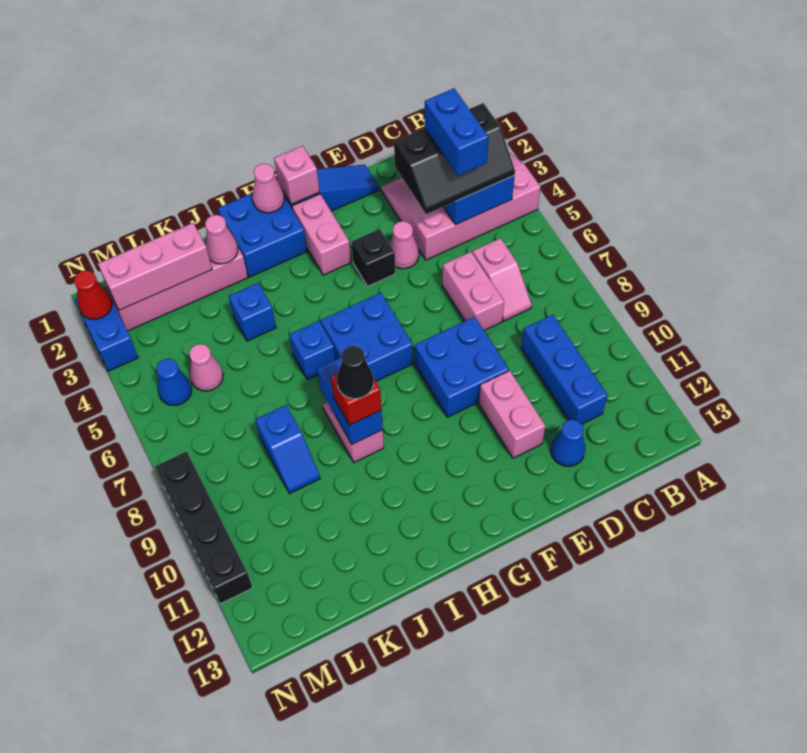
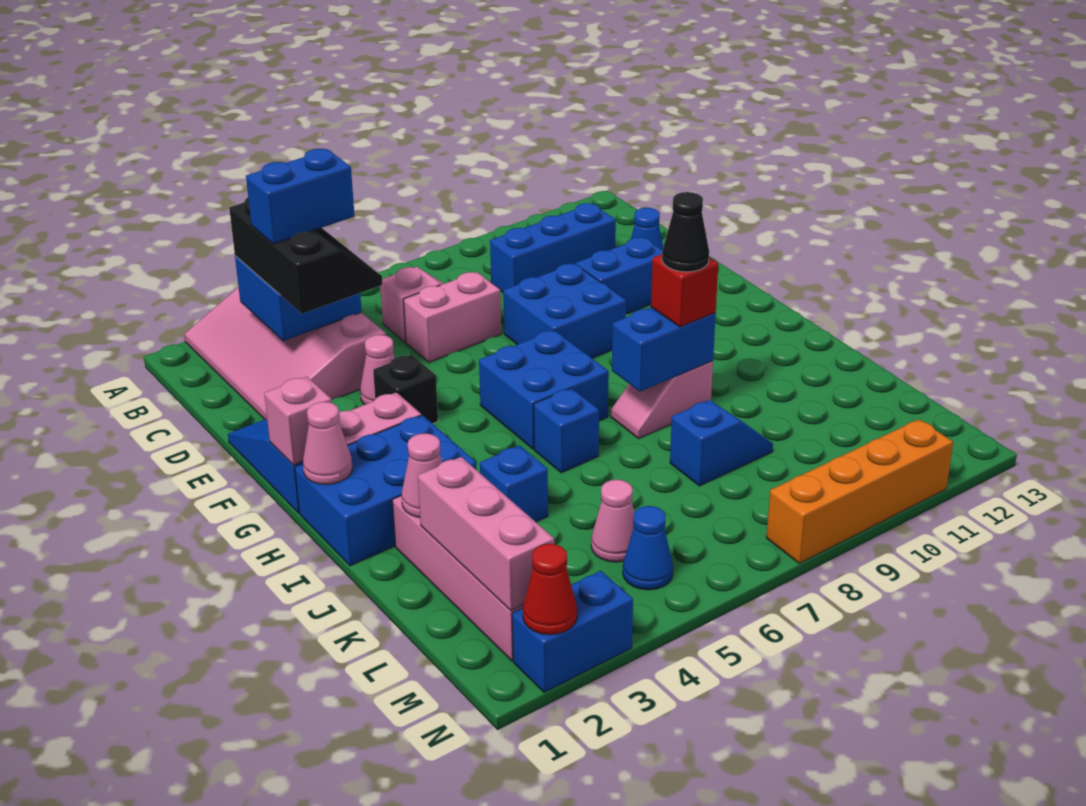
pink brick E10:E11 level 1 -> blue brick E10:E11 level 1
blue brick H1:I2 level 1 -> blue brick H1:I3 level 1
black brick N8:N11 level 1 -> orange brick N8:N11 level 1

